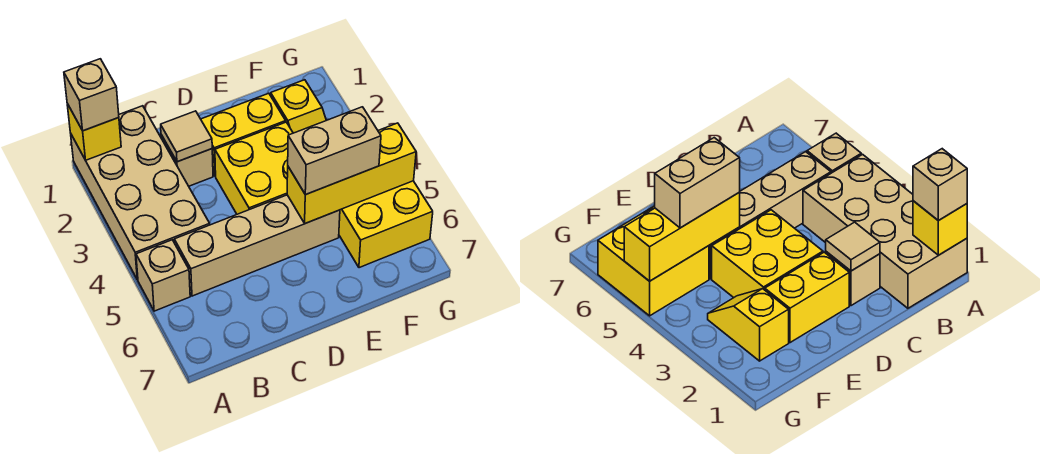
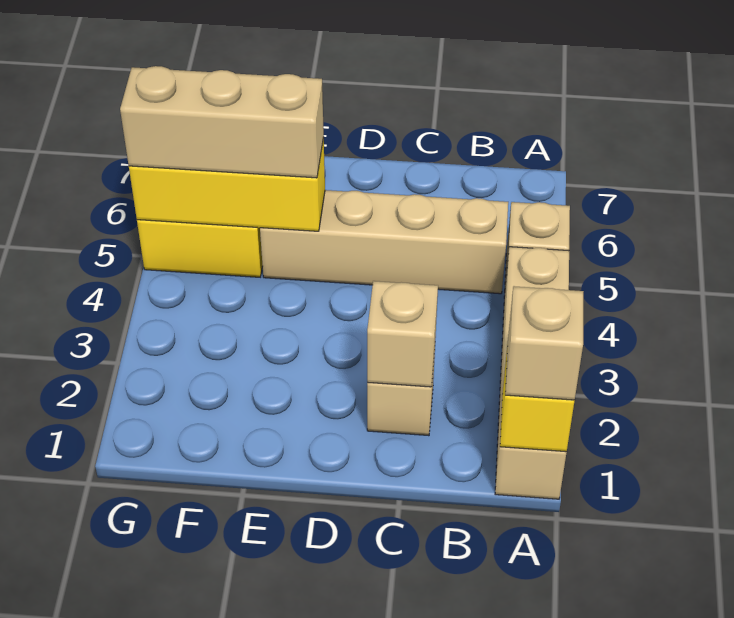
tan brick A1:B4 level 1 -> tan brick A1:A4 level 1
tan tile C2 level 2 -> tan brick C2 level 2
yellow brick D2:E2 level 1 -> none
yellow brick D3:E4 level 1 -> none
tan brick E5:F5 level 3 -> tan brick E5:G5 level 3
yellow slope F2:F3 level 1 top 2 -> none

